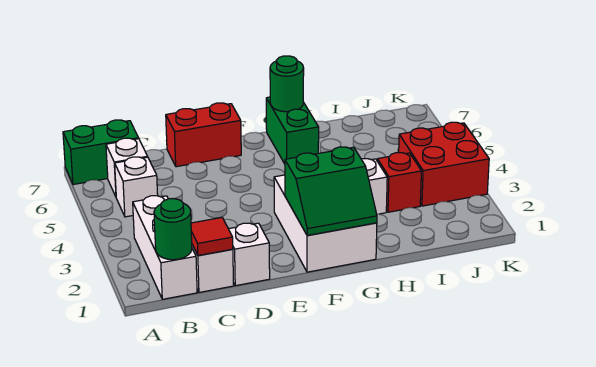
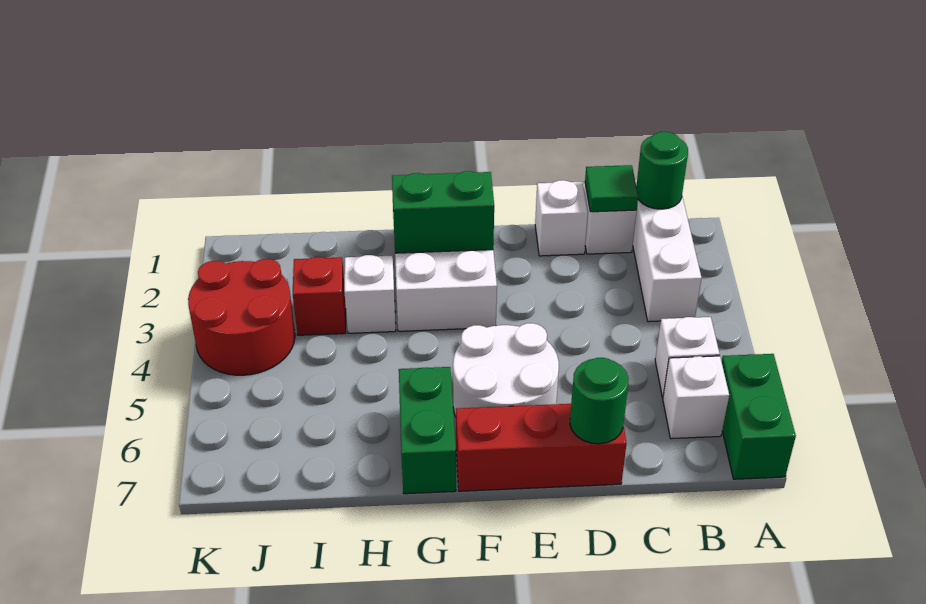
green brick A7:B7 level 1 -> green brick A6:A7 level 1
red tile C1 level 2 -> green tile C1 level 2
red brick D7:E7 level 1 -> red brick D7:F7 level 1
none -> white round brick E5:F6 level 1
green round brick G7 level 2 -> green round brick D7 level 2
red brick J3:K4 level 1 -> red round brick J3:K4 level 1

